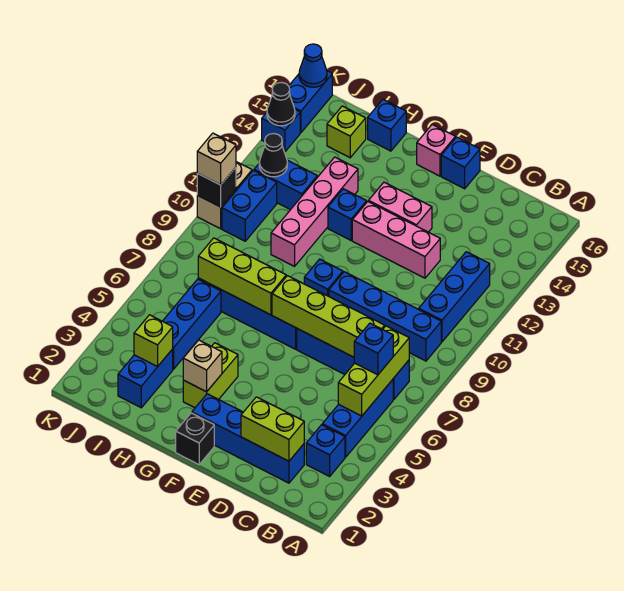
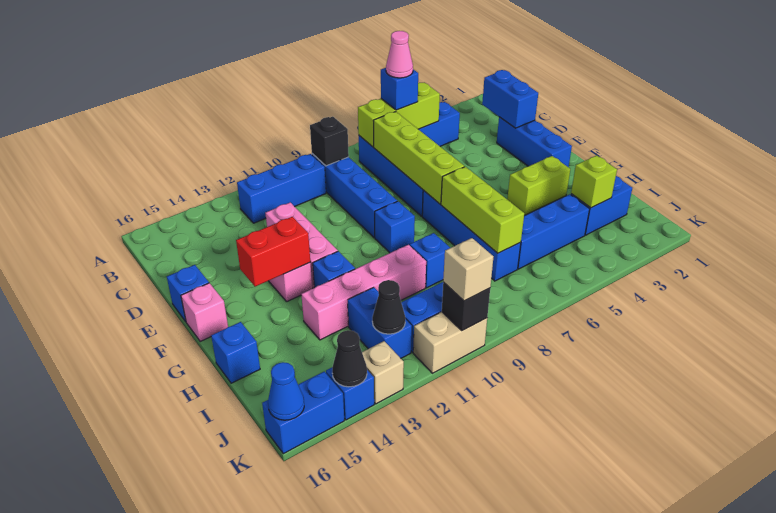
blue brick B3 level 1 -> blue brick H9 level 1
none -> pink cone B6 level 4
blue brick C2:F2 level 1 -> blue brick D2:F2 level 1
lime brick C2:D2 level 2 -> blue brick C2:D2 level 2
black brick F1 level 1 -> black brick B9 level 2
none -> red brick F13:F14 level 2
tan brick G3 level 2 -> tan brick K13 level 1
lime brick I15 level 1 -> none

